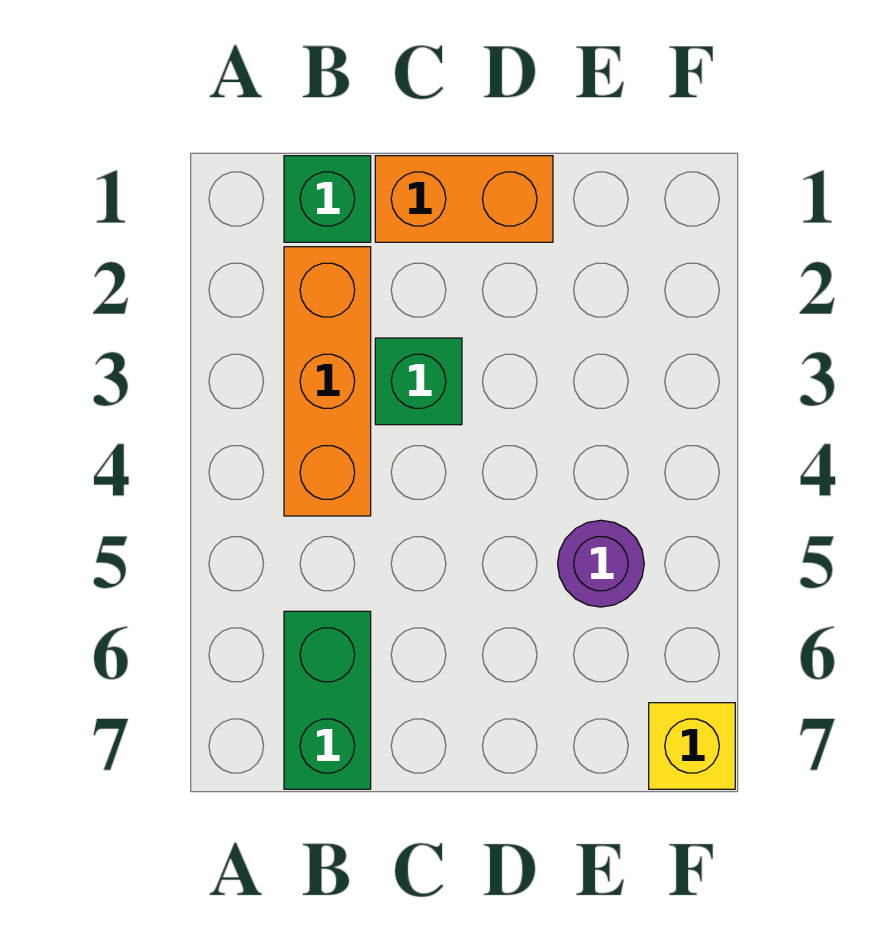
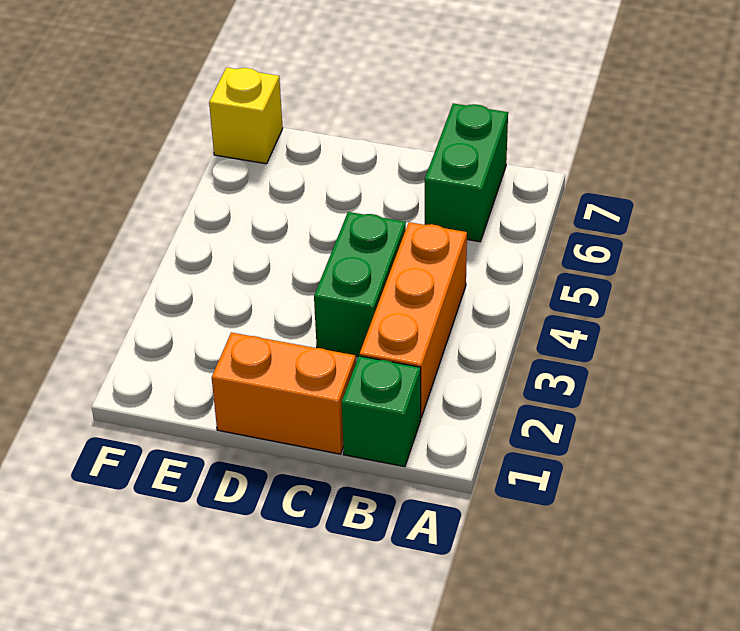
green brick C3 level 1 -> green brick C3:C4 level 1
purple round brick E5 level 1 -> none

